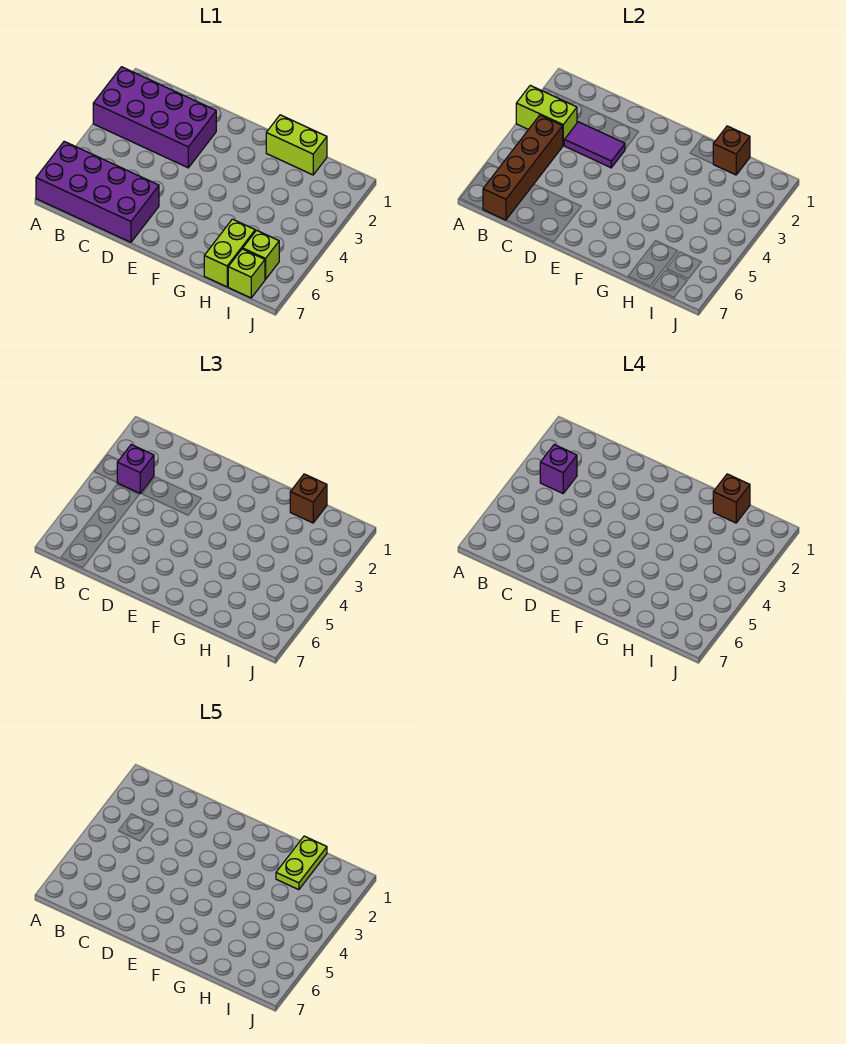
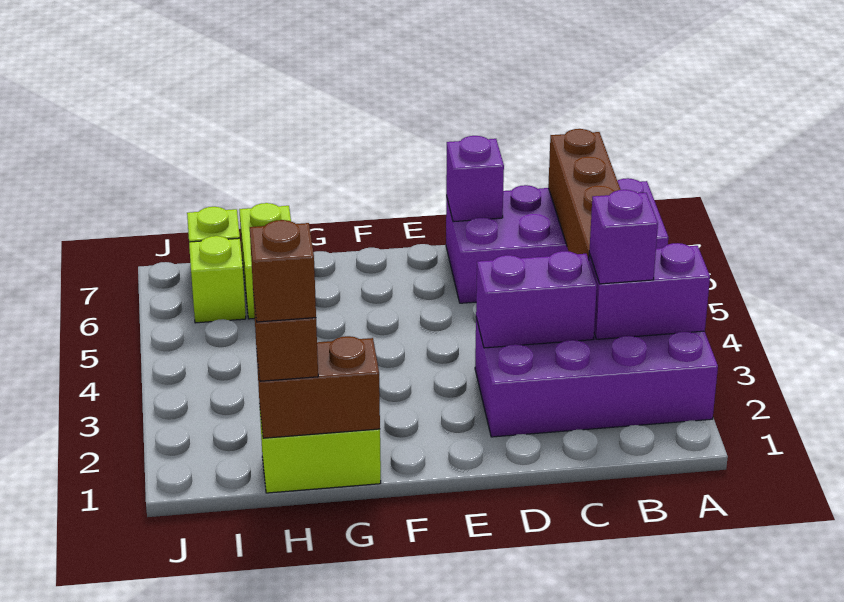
lime brick A3:B3 level 2 -> purple brick A3:B3 level 2
purple brick B3 level 4 -> purple brick D7 level 2
purple tile C3:D3 level 2 -> purple brick C3:D3 level 2
brown brick H1 level 2 -> brown brick G1:H1 level 2
lime plate H1:H2 level 5 -> none

